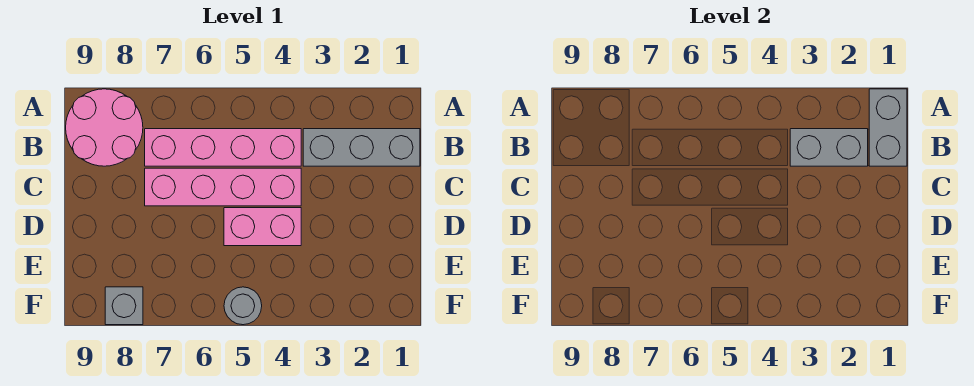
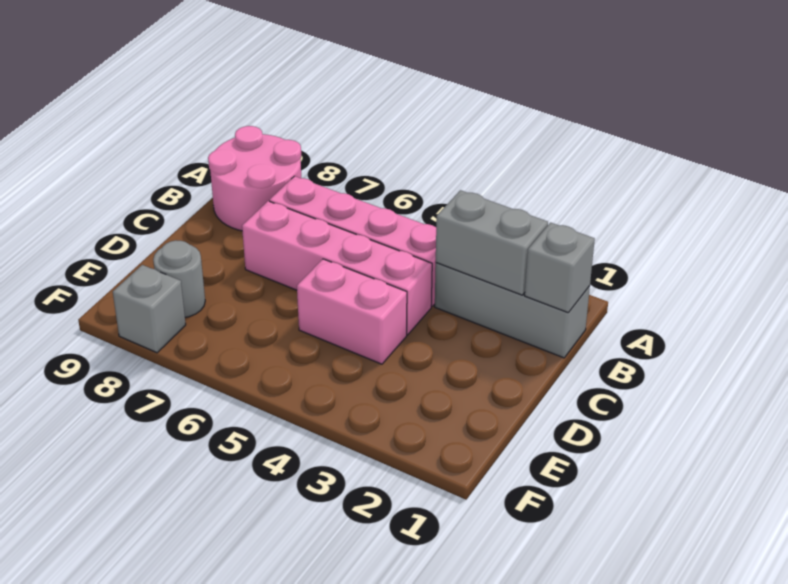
grey brick A1:B1 level 2 -> grey brick B1 level 2
grey round brick F5 level 1 -> grey round brick E8 level 1

